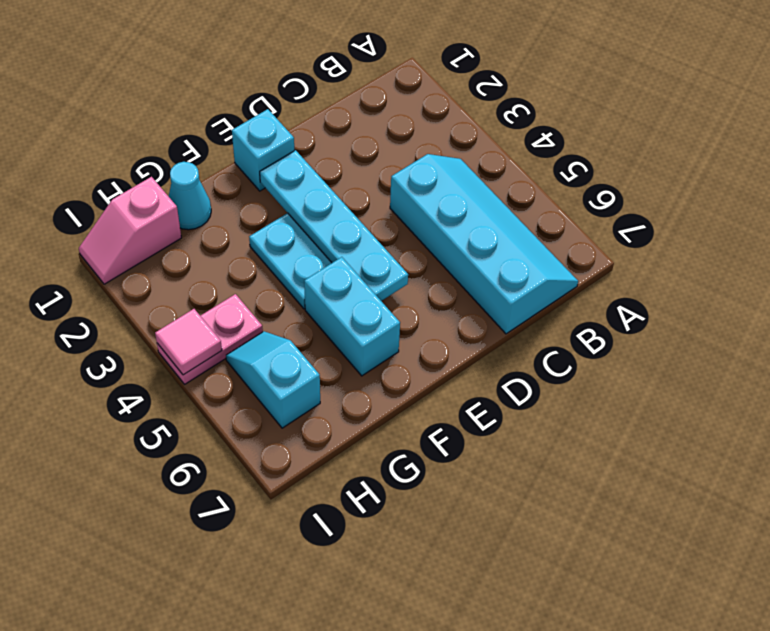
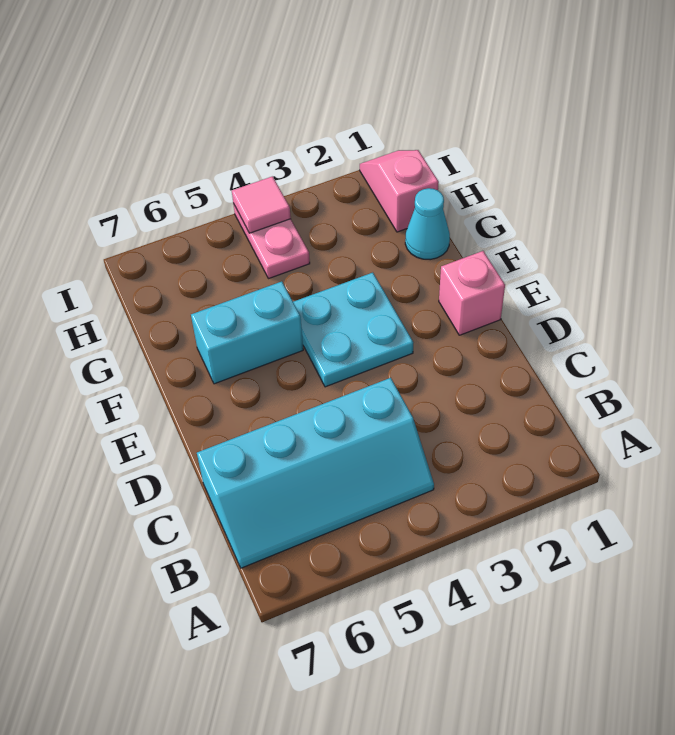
cyan brick E1 level 1 -> pink brick E1 level 1
cyan plate E2:E5 level 2 -> none
cyan slope H5:H6 level 1 top 6 -> none

